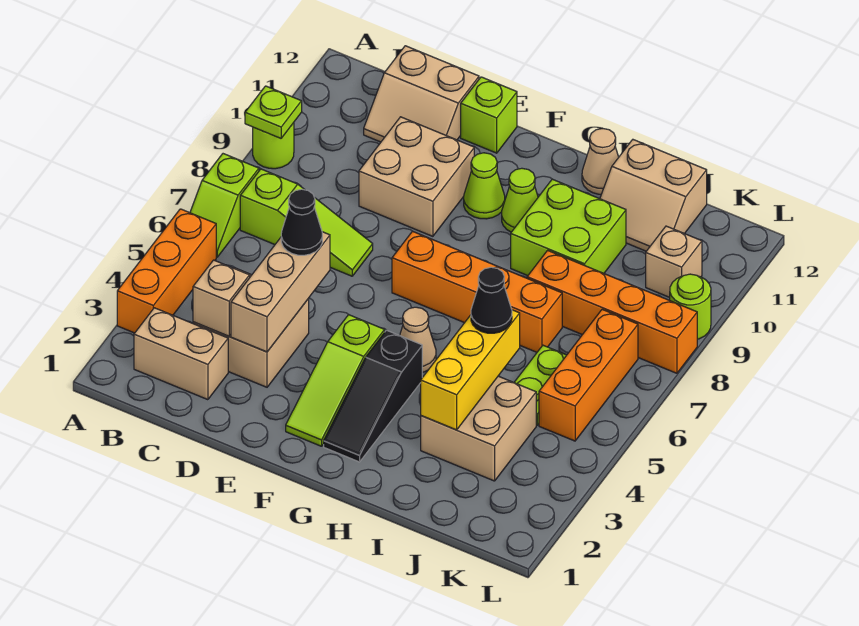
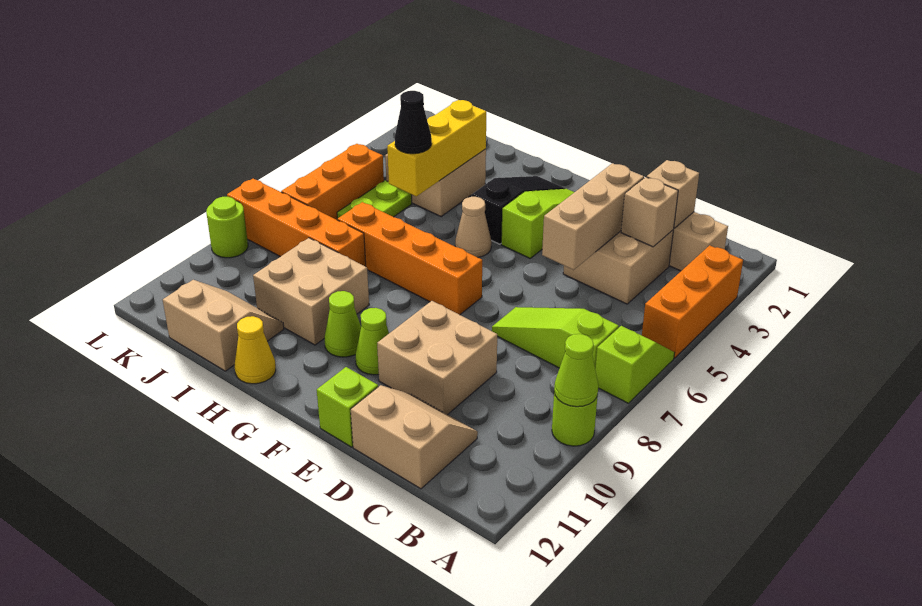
lime plate A9 level 2 -> lime cone A9 level 2
black cone D5 level 3 -> none
lime brick H9:I10 level 1 -> tan brick H9:I10 level 1
tan cone H12 level 1 -> yellow cone H12 level 1
tan brick K10 level 1 -> tan brick C2 level 2

